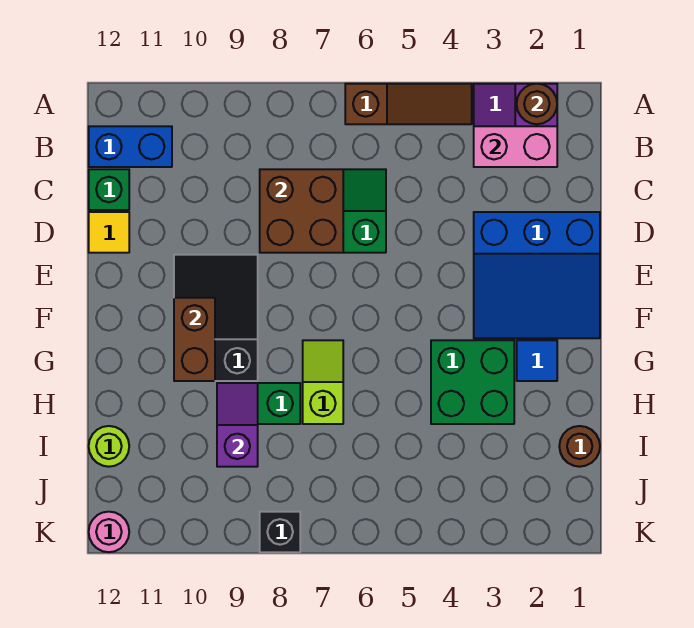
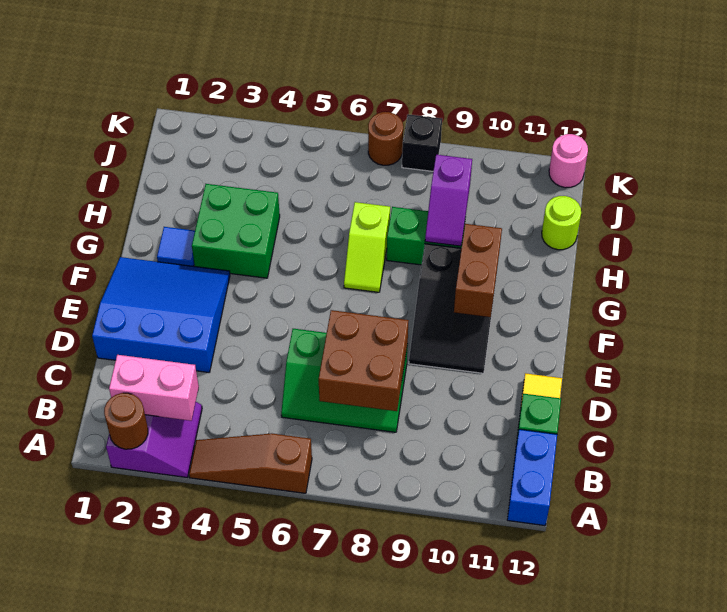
blue brick B11:B12 level 1 -> blue brick A12:B12 level 1
brown round brick I1 level 1 -> brown round brick K7 level 1

